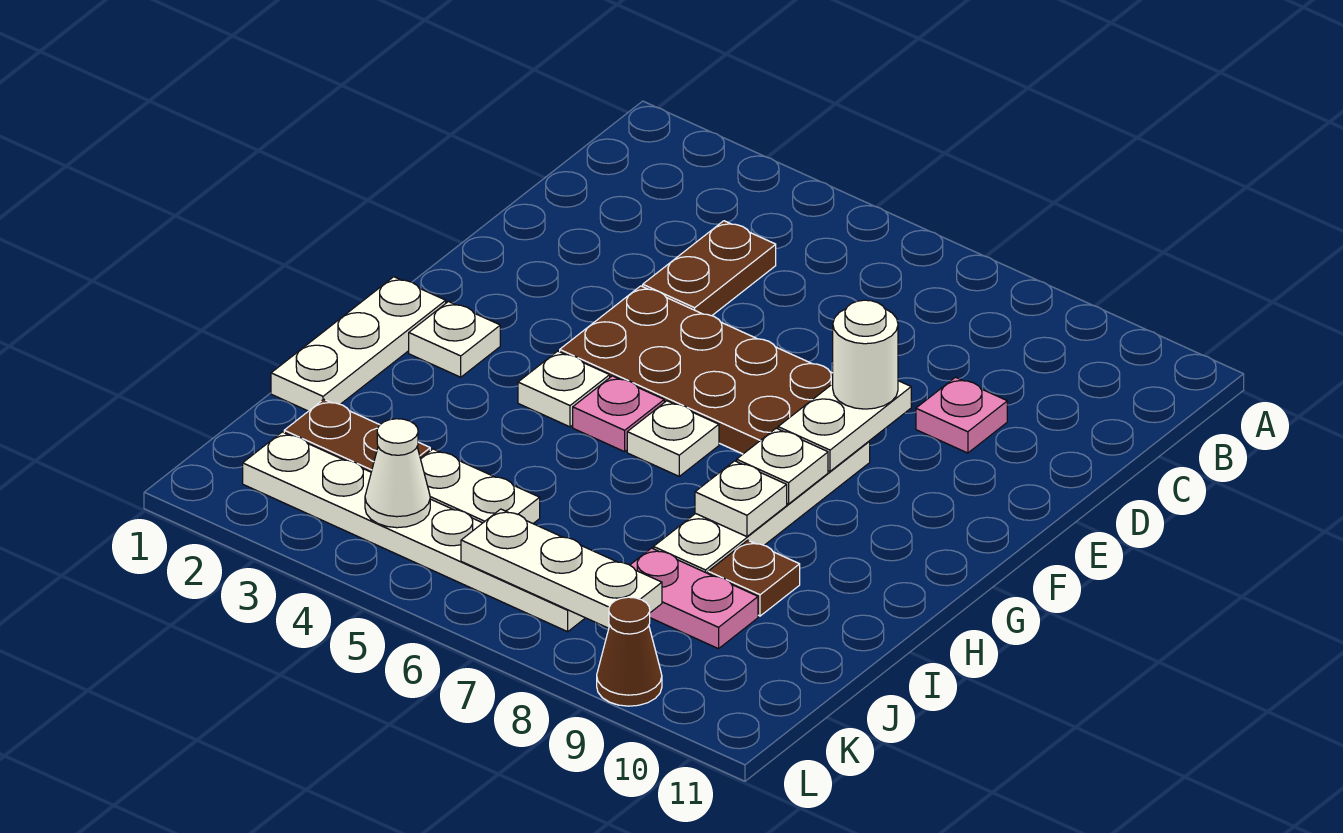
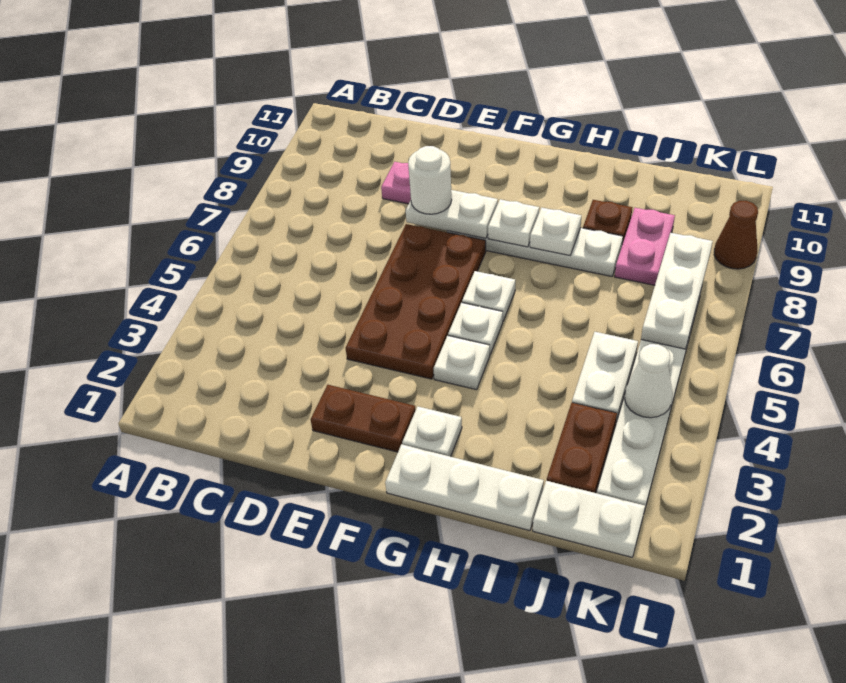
brown plate C4:D4 level 1 -> brown plate E2:F2 level 1
pink plate G5 level 1 -> white plate G5 level 1
none -> white plate J1:K1 level 1

